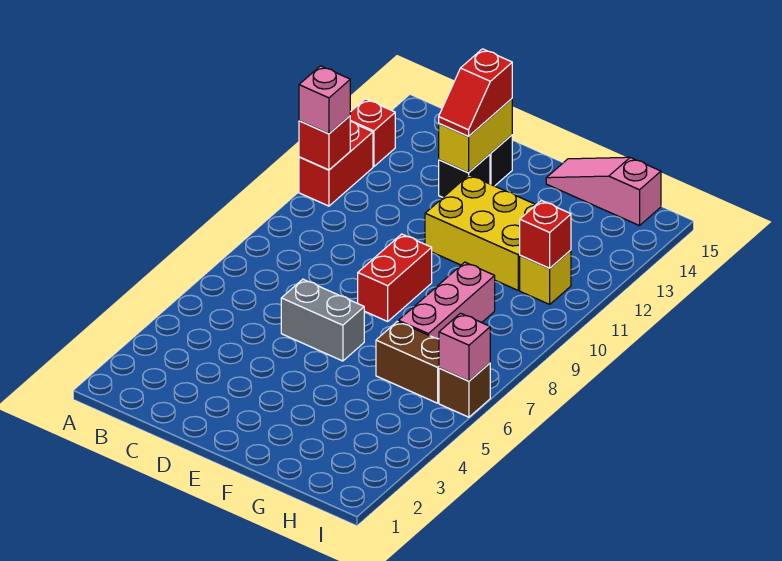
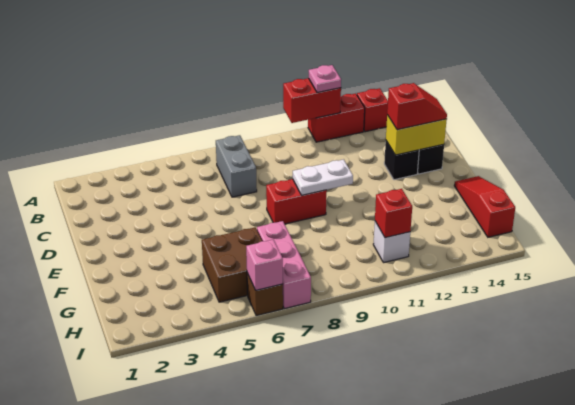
red brick A11 level 2 -> red brick A10:A11 level 2
pink brick A11 level 3 -> pink plate A11 level 3
grey brick D6:E6 level 1 -> grey brick B7:C7 level 1
red slope D13:D14 level 3 top 14 -> red slope D13:D14 level 3 top 13
none -> white plate E9:E10 level 2
yellow brick E11:G12 level 1 -> none
pink slope F15:H15 level 1 top H -> red slope F15:H15 level 1 top H
brown brick G6:H6 level 1 -> brown brick G5:H6 level 1
pink brick G7:G9 level 1 -> pink brick G7:I7 level 1
yellow brick H11 level 1 -> white brick H11 level 1

